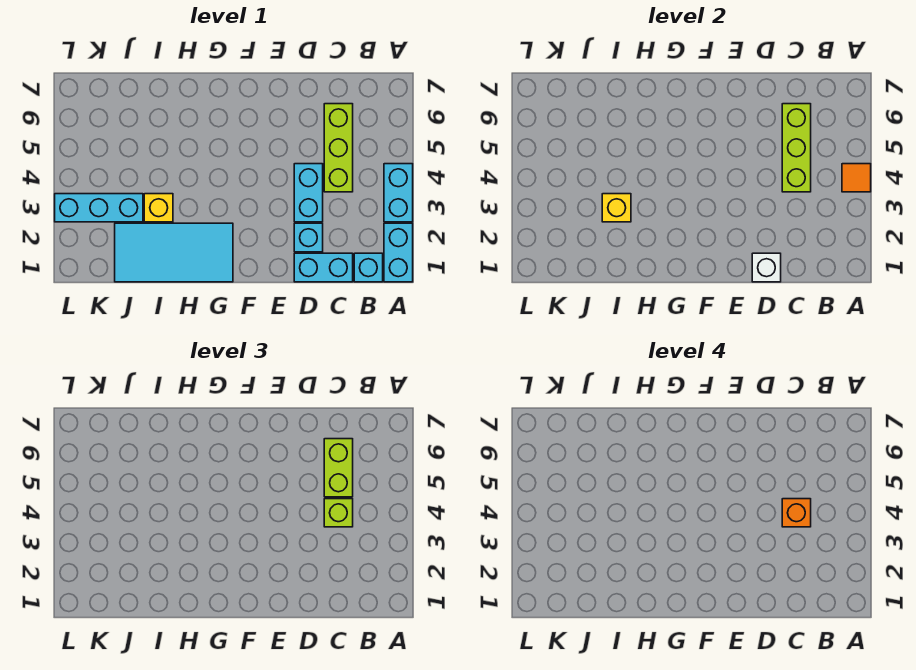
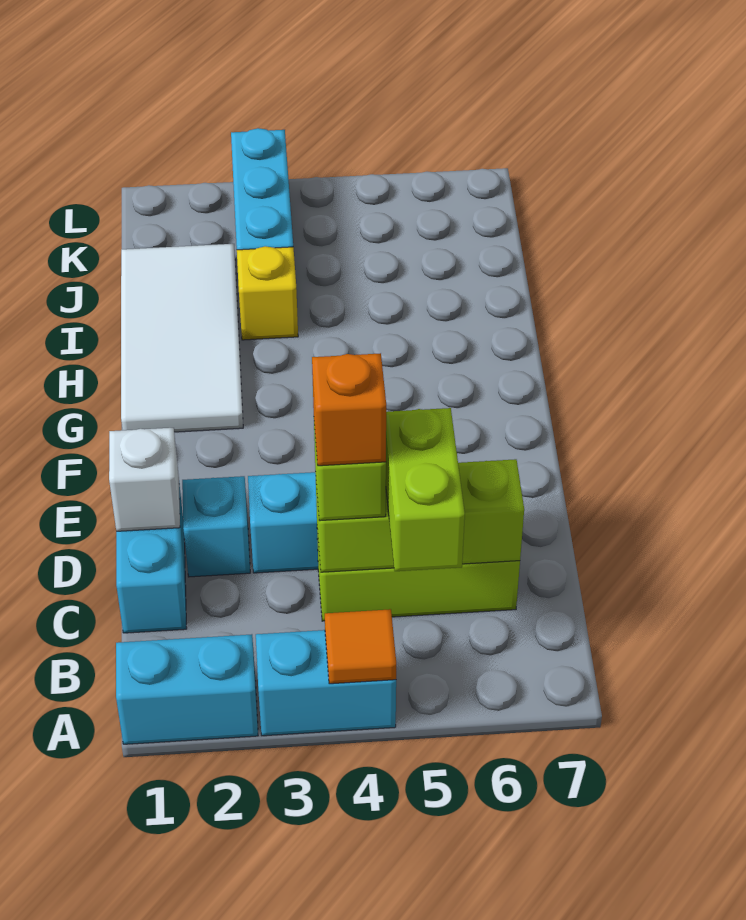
cyan brick B1 level 1 -> none
lime brick C5:C6 level 3 -> lime brick B5:C5 level 3
cyan tile G1:J2 level 1 -> white tile G1:J2 level 1
yellow brick I3 level 2 -> none

